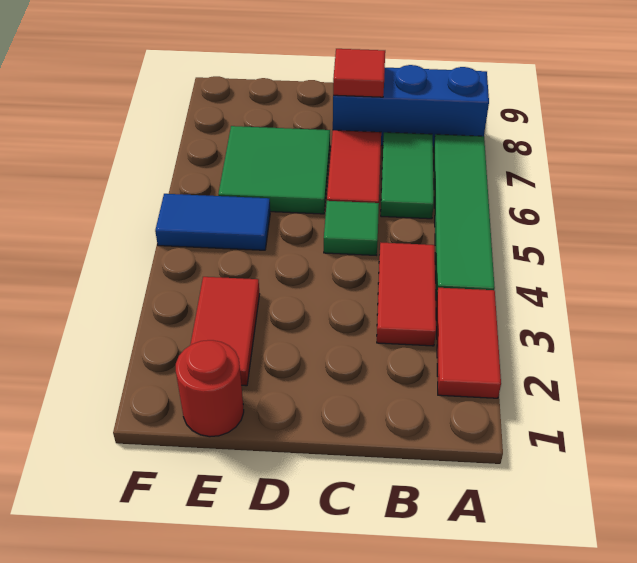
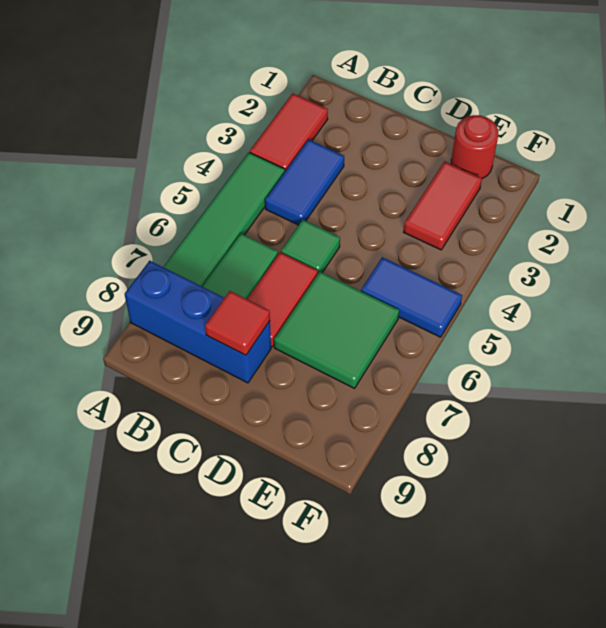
red tile B3:B4 level 1 -> blue tile B3:B4 level 1

